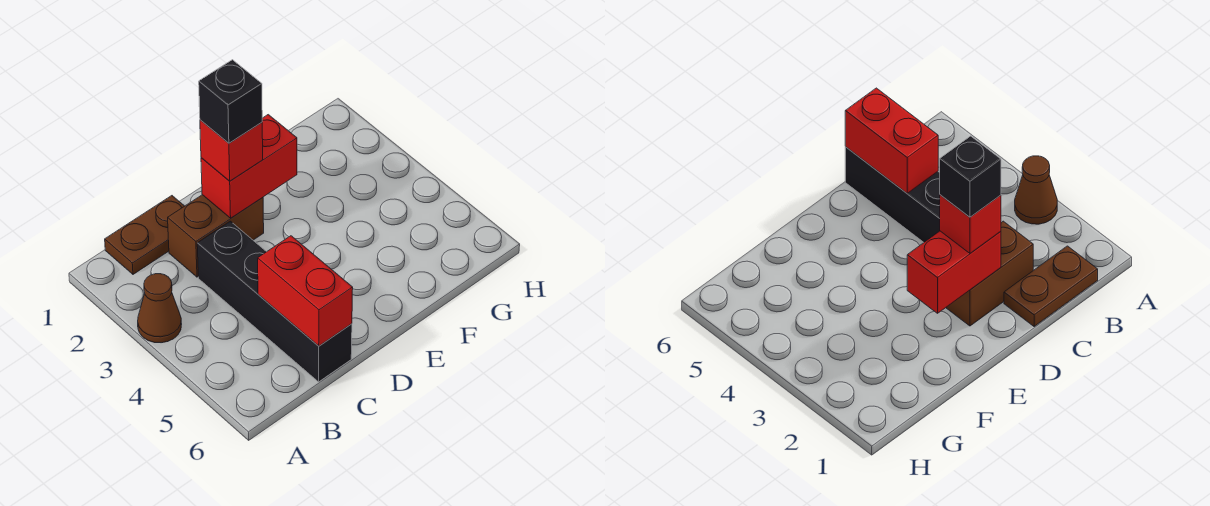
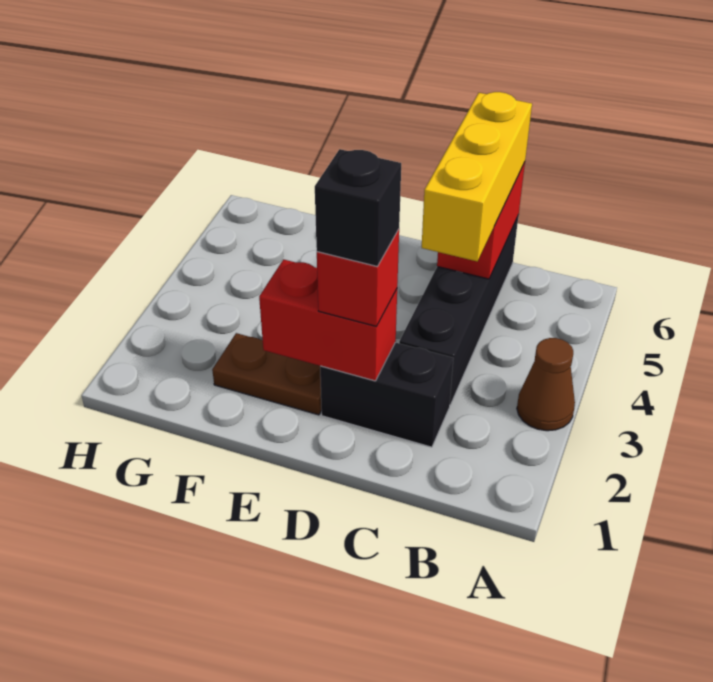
brown plate B1:C1 level 1 -> brown plate E2:F2 level 1
brown brick C2:D2 level 1 -> black brick C2:D2 level 1
none -> yellow brick C4:C6 level 3

